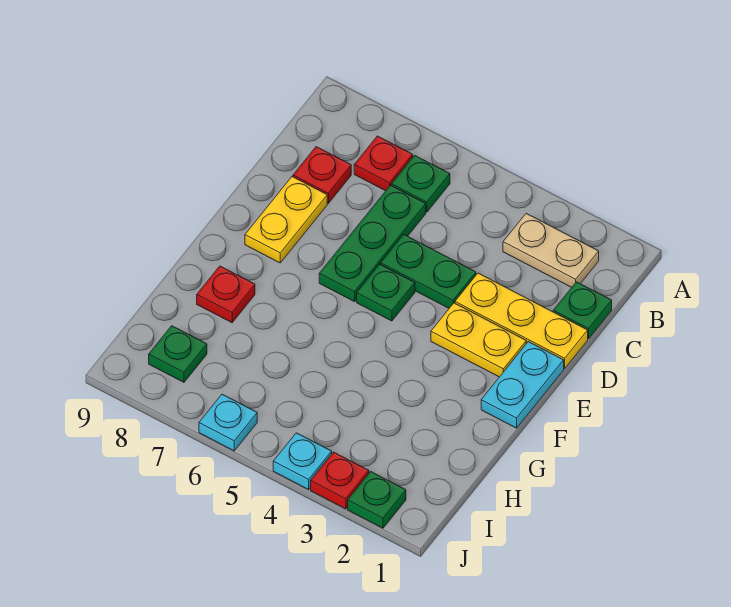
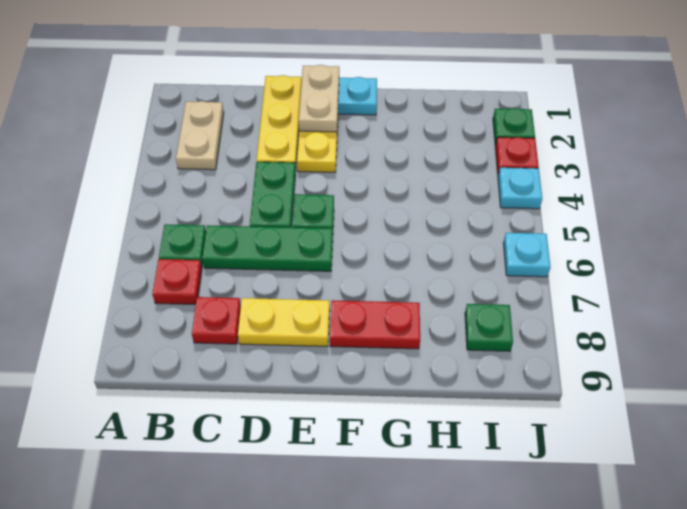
green plate C1 level 1 -> none
none -> tan plate E1:E2 level 2
red plate G8 level 1 -> red plate F8:G8 level 1

